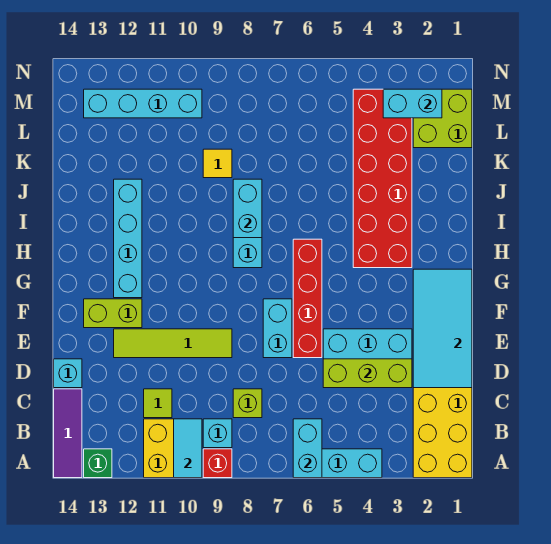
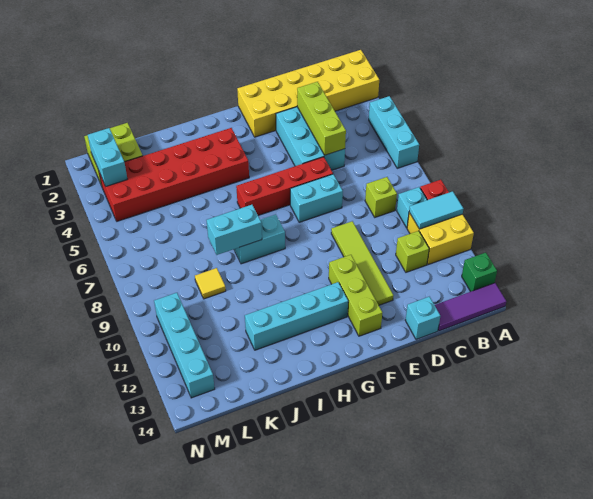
cyan brick A6:B6 level 2 -> none
lime tile C11 level 1 -> lime brick C11 level 1
cyan tile D1:G2 level 2 -> none
lime brick F12:F13 level 1 -> lime brick F11:F13 level 1

